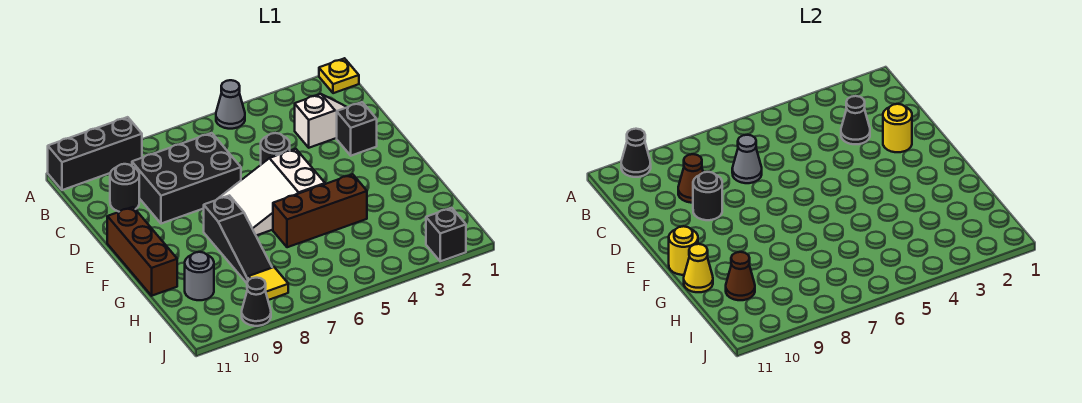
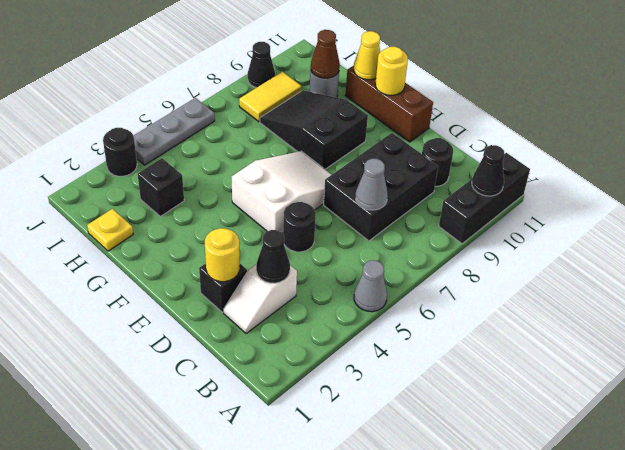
yellow plate A1 level 1 -> yellow plate H1 level 1
brown cone C9 level 2 -> none
black round brick D9 level 2 -> black round brick J3 level 1
black slope F8:H8 level 1 top F -> black slope F8:H9 level 1 top F
brown brick G4:G6 level 1 -> none
yellow tile I8 level 1 -> yellow tile I8:I9 level 1
black brick J2 level 1 -> black brick H3 level 1
none -> grey plate J4:J6 level 1

